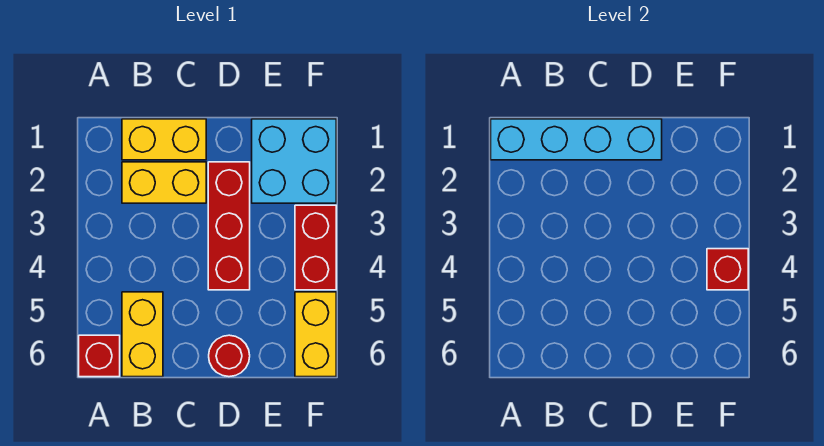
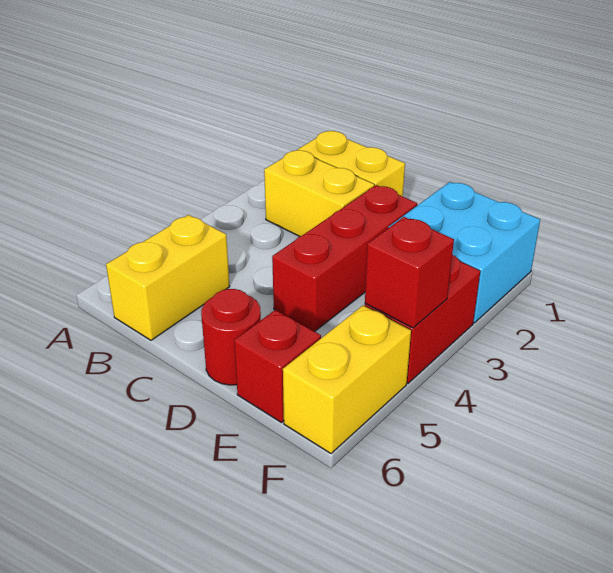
cyan brick A1:D1 level 2 -> none
red brick A6 level 1 -> red brick E6 level 1

